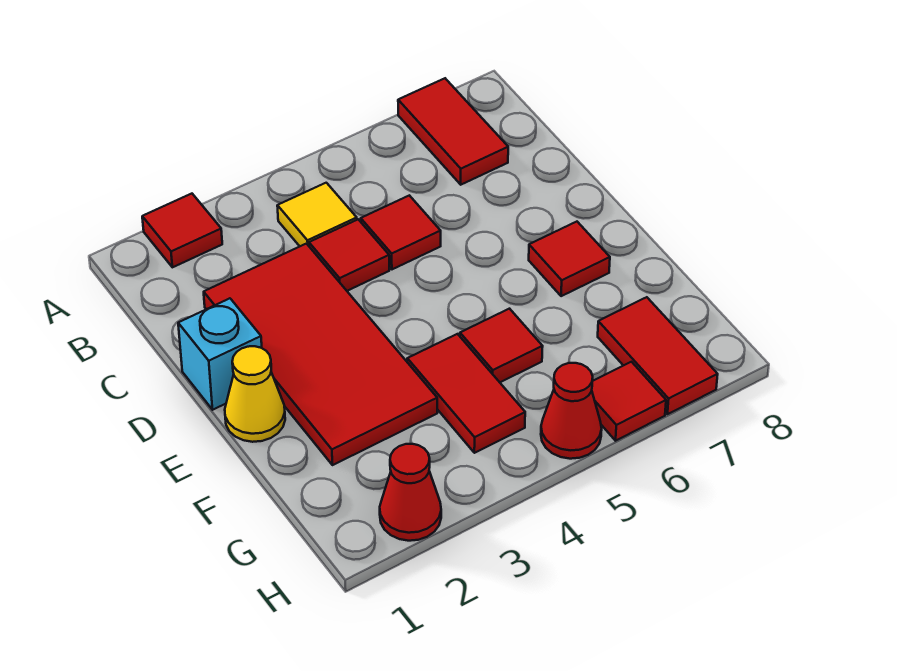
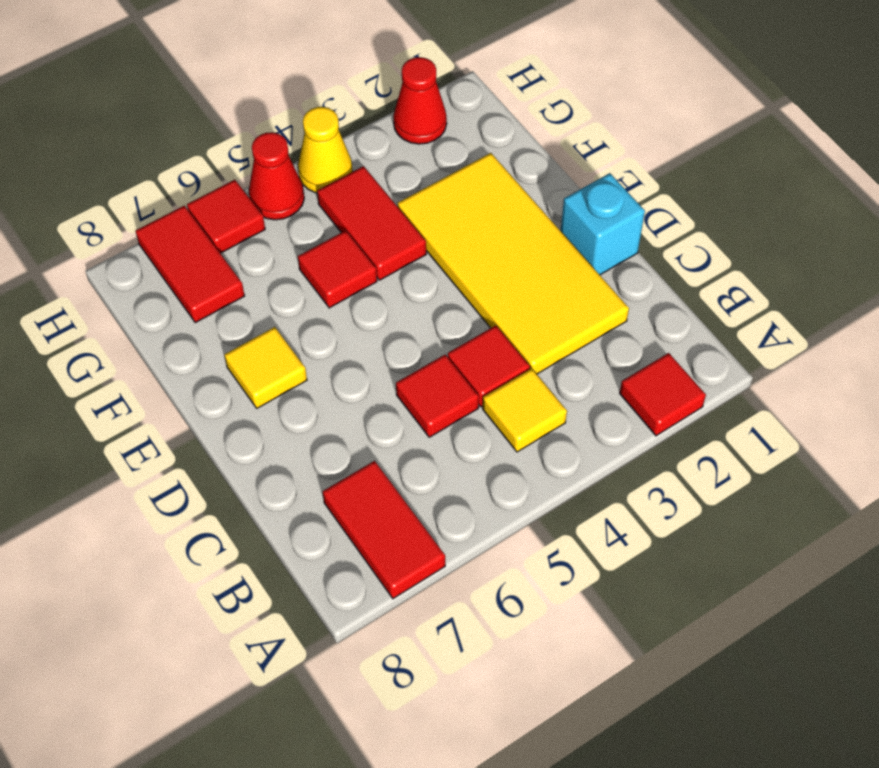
red tile C2:F3 level 1 -> yellow tile C2:F3 level 1
yellow cone E1 level 1 -> yellow cone H4 level 1
red tile E7 level 1 -> yellow tile E7 level 1

